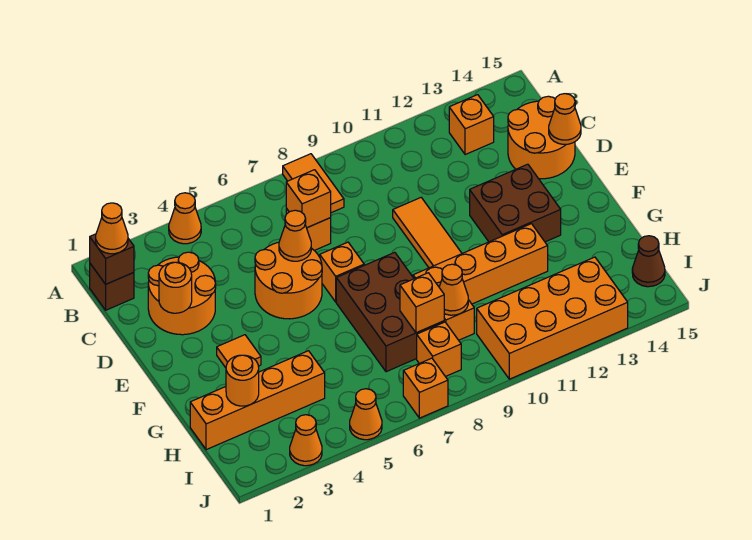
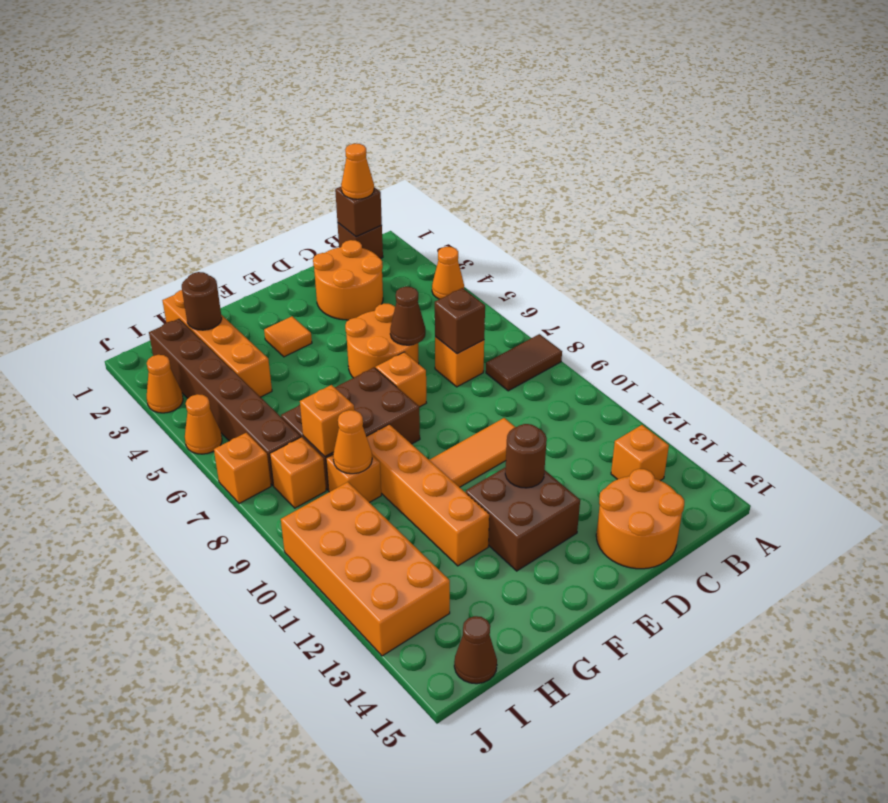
orange tile A8:B8 level 1 -> brown tile A8:B8 level 1
orange brick C7 level 2 -> brown brick C7 level 2
orange round brick D2 level 2 -> none
orange cone D6 level 2 -> brown cone D6 level 2
orange cone D15 level 2 -> none
none -> brown round brick E12 level 2
orange round brick H2 level 2 -> brown round brick H2 level 2
none -> brown brick I2:I7 level 1

